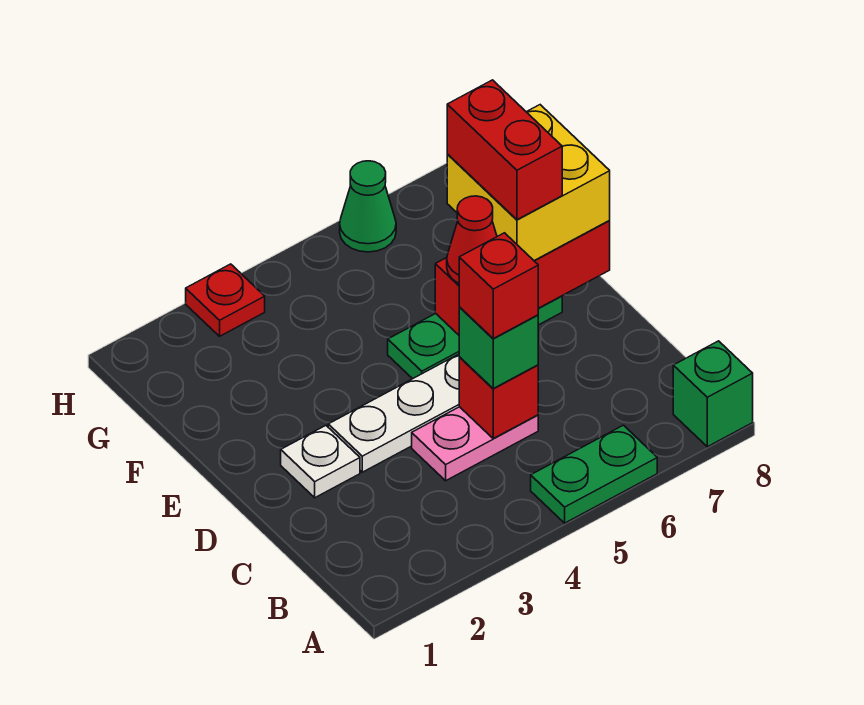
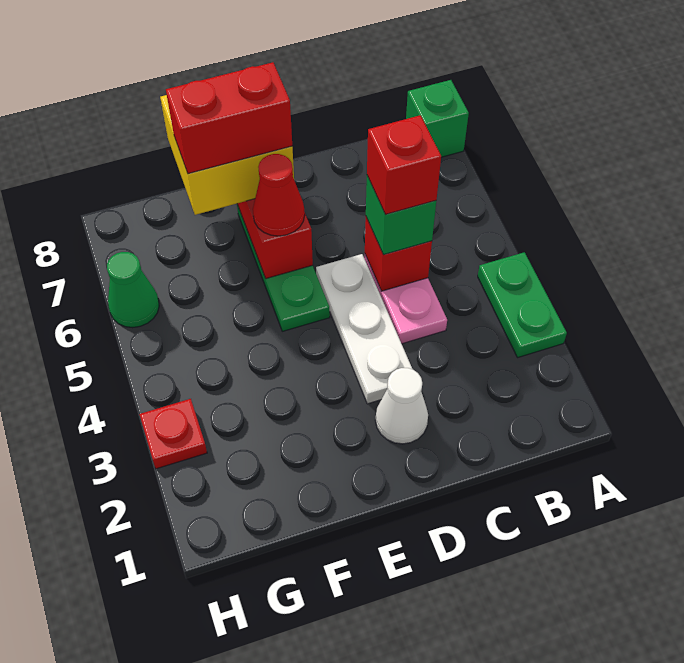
green plate A5:A6 level 1 -> green plate A3:A4 level 1
white plate D2 level 1 -> white cone D2 level 1

